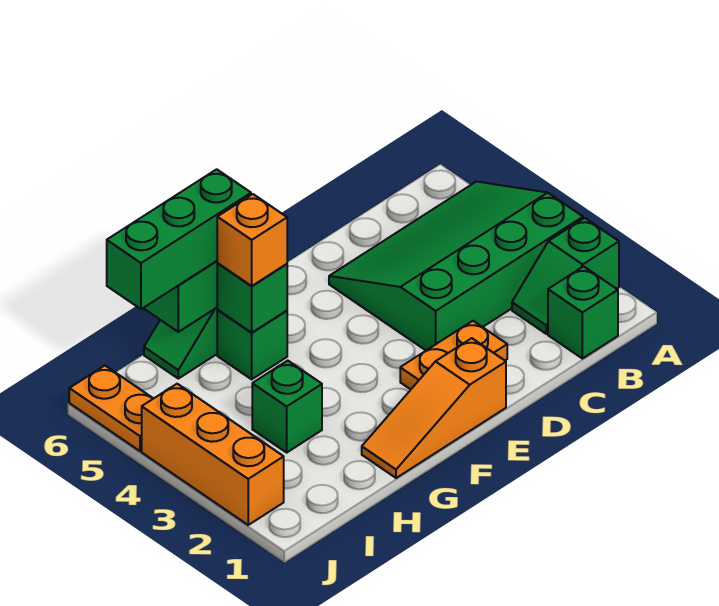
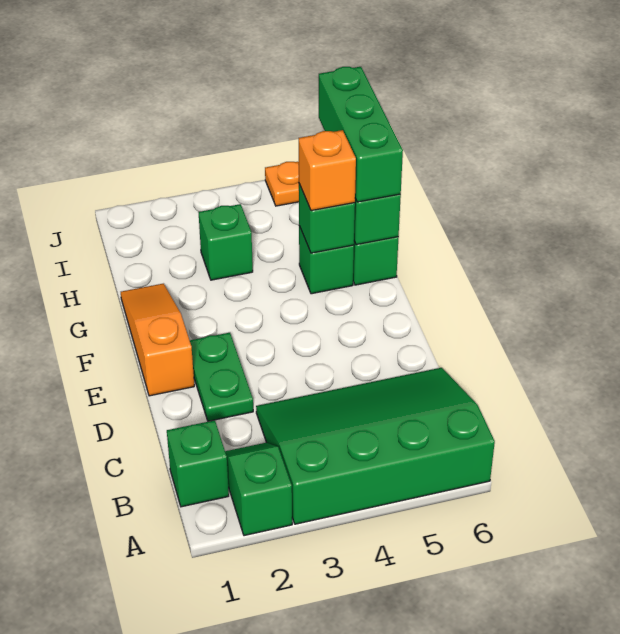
green slope A3:D5 level 1 top 3 -> green slope A3:C6 level 1 top A
orange plate D2:E2 level 1 -> green plate D2:E2 level 1
orange brick J2:J4 level 1 -> none

